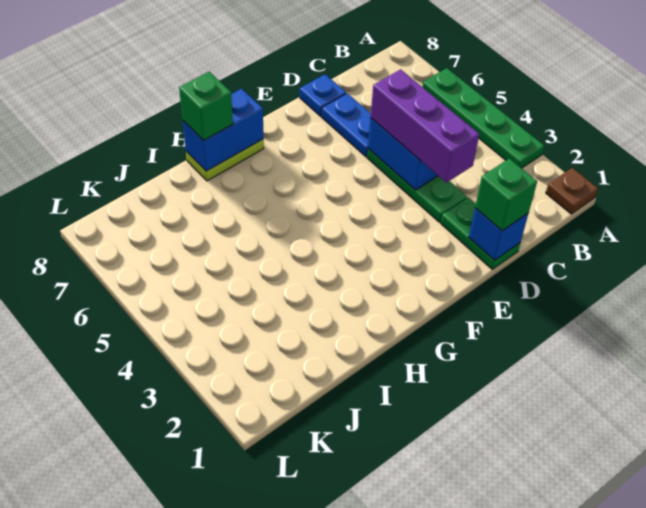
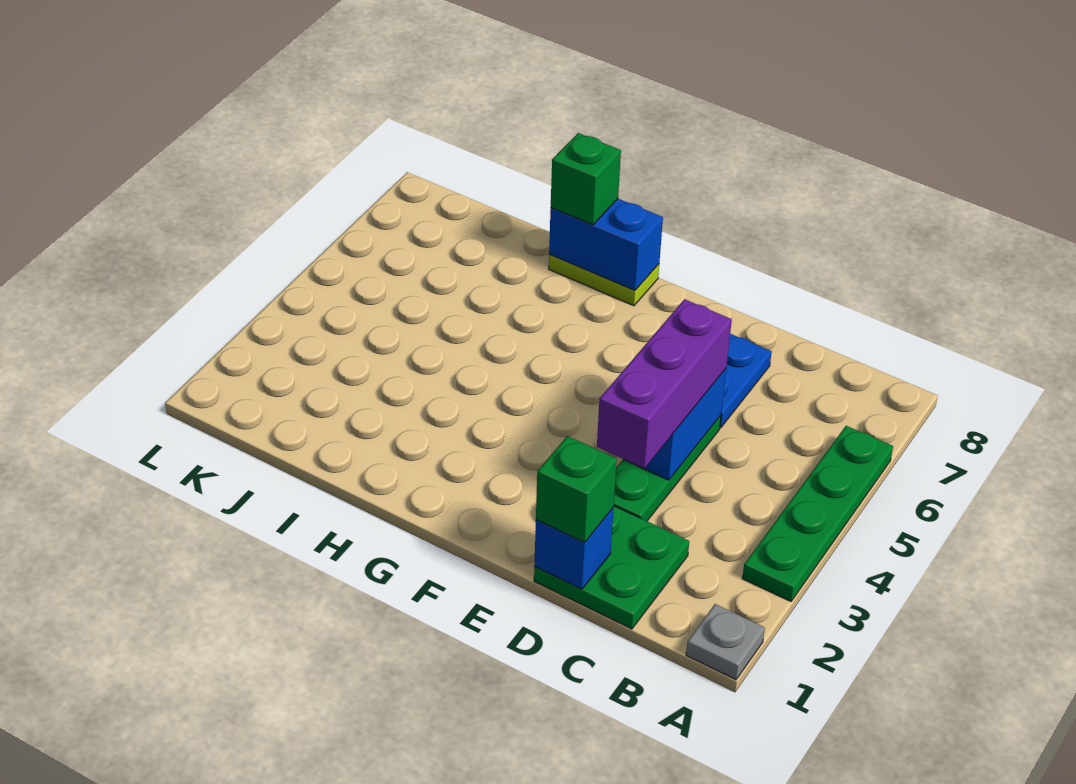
brown plate A1 level 1 -> grey plate A1 level 1
green plate D1:D2 level 1 -> green plate C1:D2 level 1
blue plate D8 level 1 -> none

